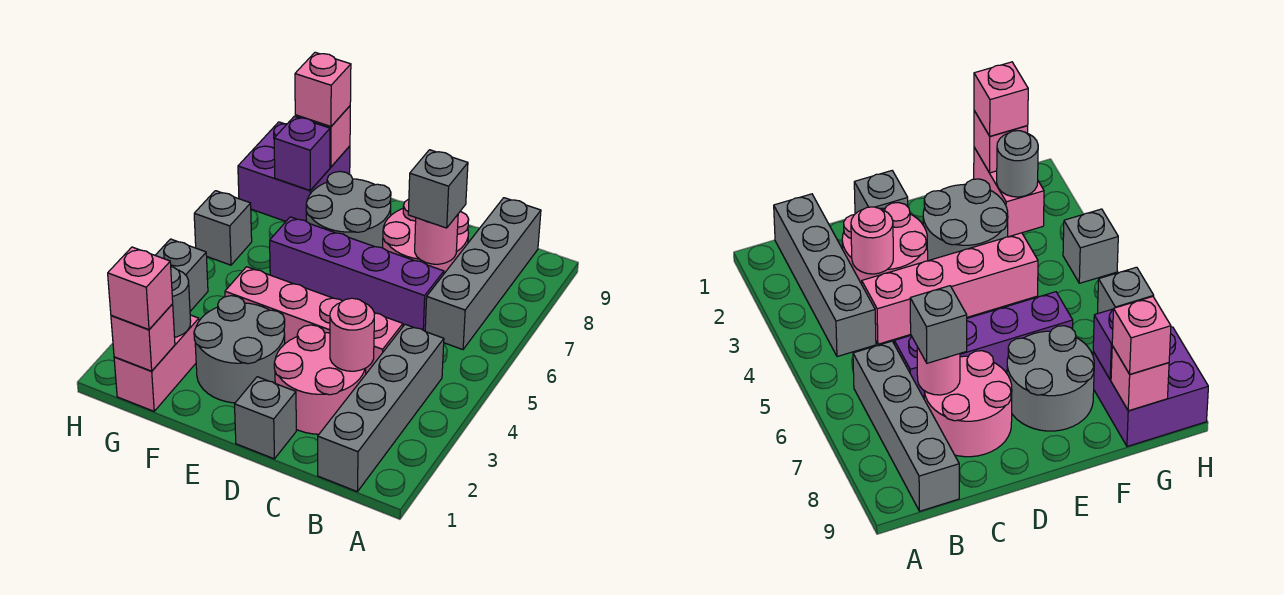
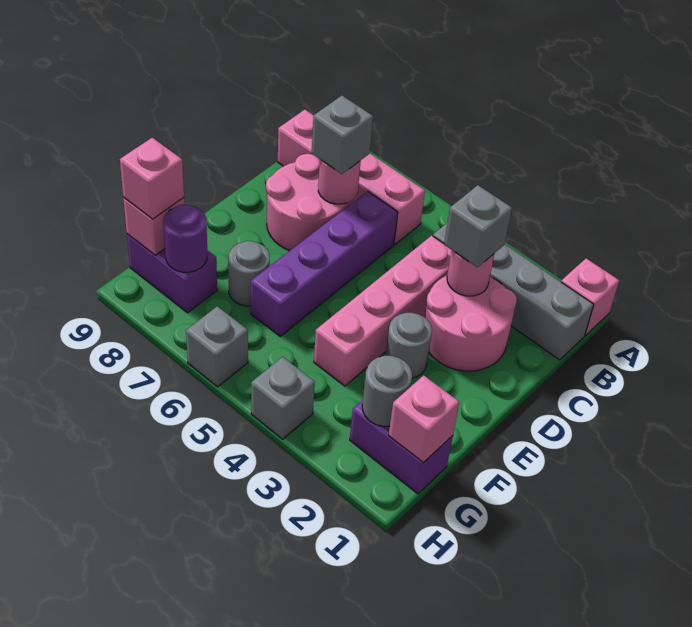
grey brick B6:B9 level 1 -> pink brick B6:B9 level 1
grey brick D1 level 1 -> grey brick C3 level 3
grey round brick E2:F3 level 1 -> grey round brick E3 level 1
grey round brick E7:F8 level 1 -> grey round brick F7 level 1
pink brick G1:G2 level 1 -> purple brick G1:G2 level 1
pink brick G1 level 3 -> pink brick A1 level 1
purple brick G8:H9 level 1 -> purple brick G8:G9 level 1
purple brick G8 level 2 -> purple round brick G8 level 2

